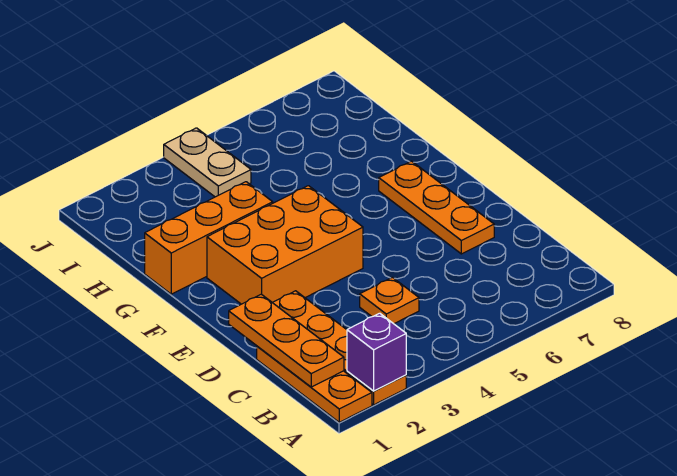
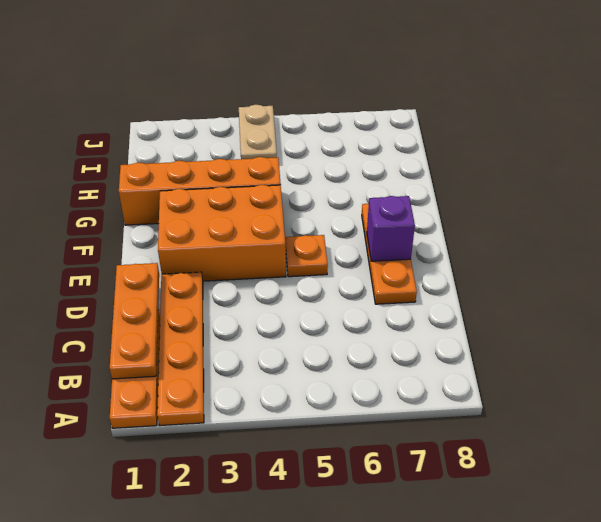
purple brick A2 level 2 -> purple brick E7 level 2
orange plate C4 level 1 -> orange plate E5 level 1
orange brick G1:G3 level 1 -> orange brick G1:G4 level 1

